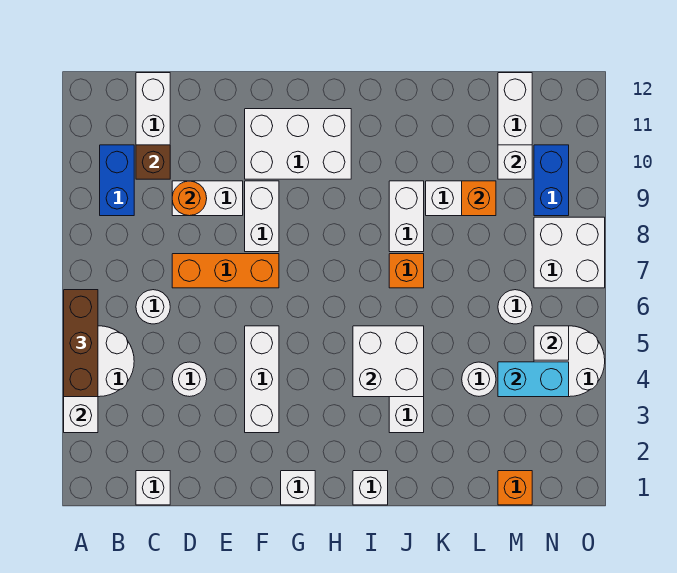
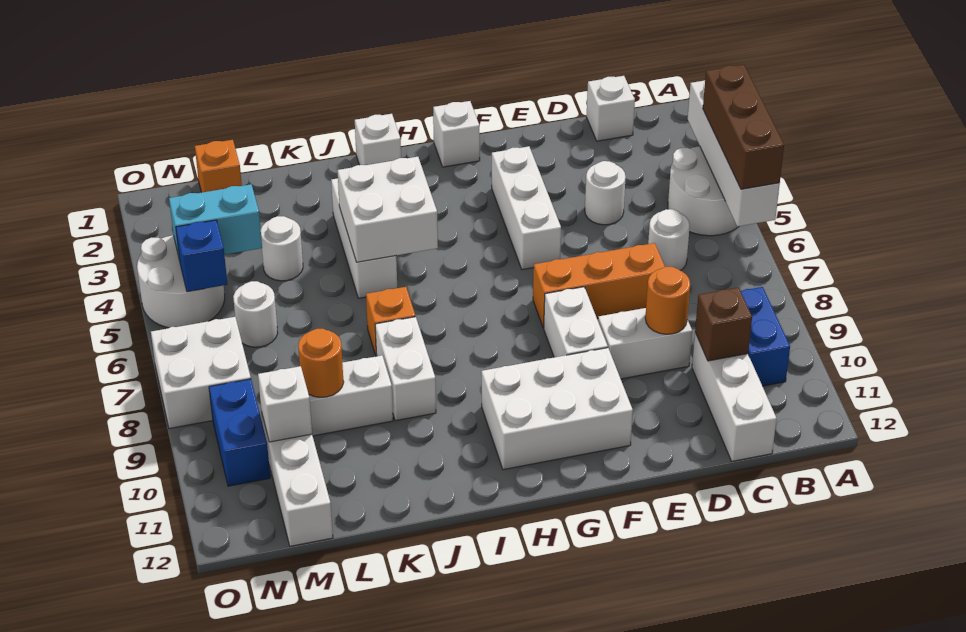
orange brick L9 level 2 -> orange round brick L9 level 2
white brick N5 level 2 -> blue brick N5 level 2

